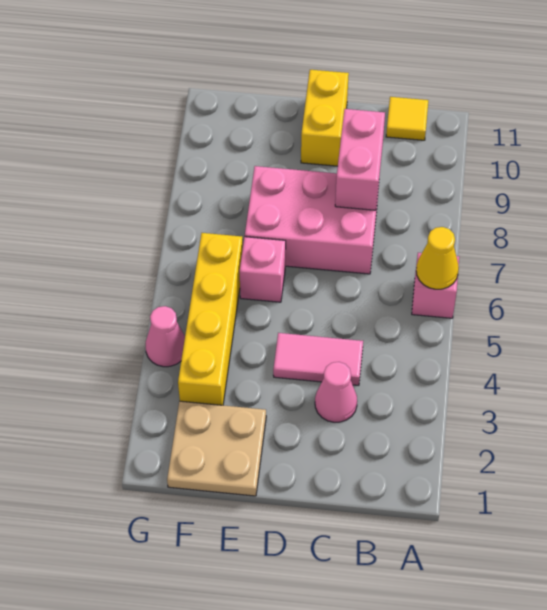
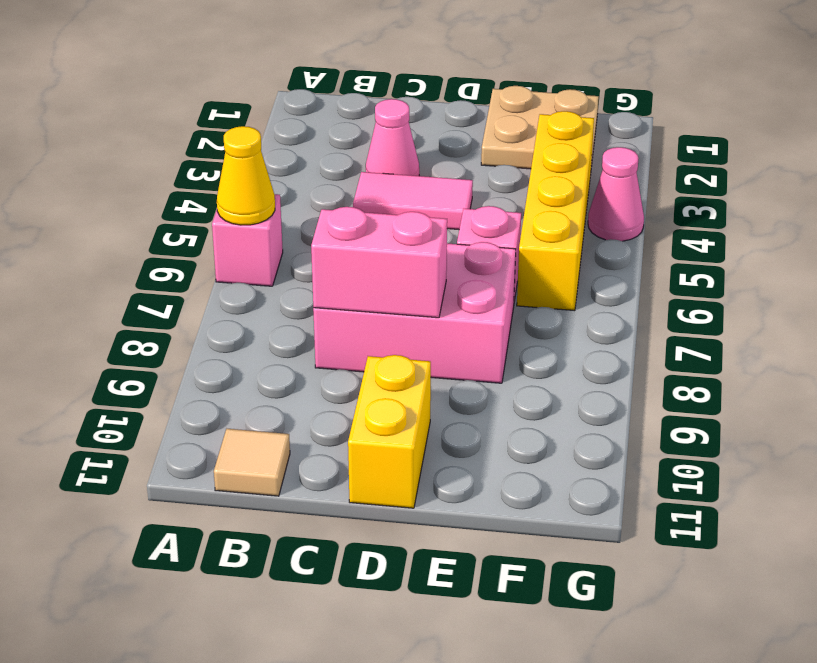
yellow tile B11 level 1 -> tan tile B11 level 1
pink brick C8:C9 level 2 -> pink brick C8:D8 level 2

